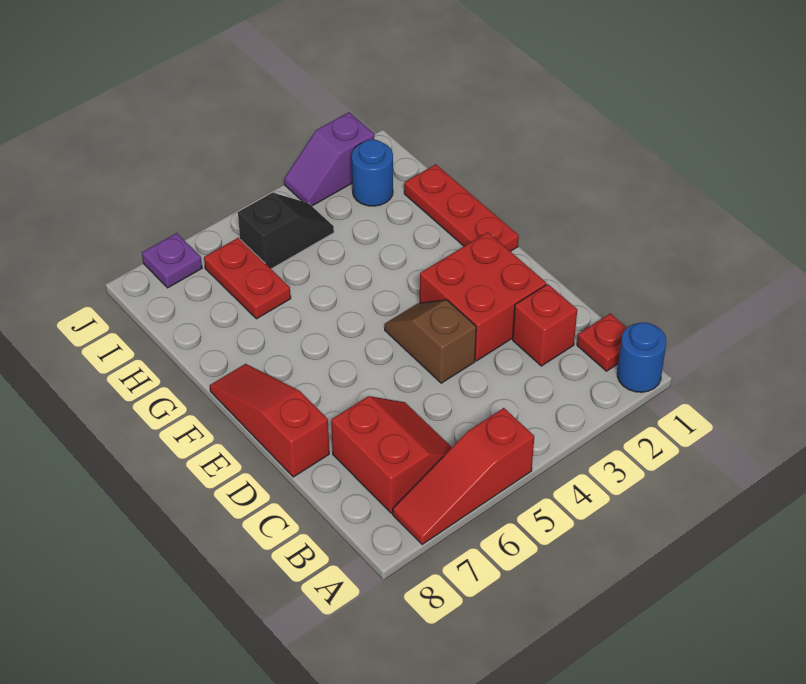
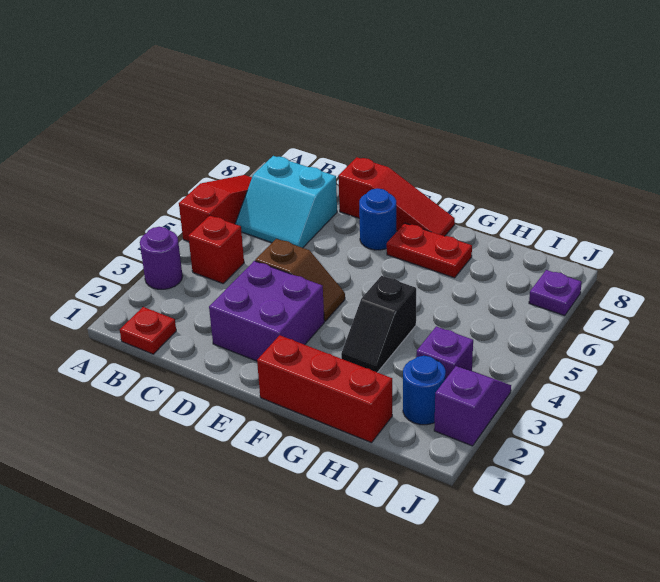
blue round brick A1 level 1 -> blue round brick E7 level 1
none -> purple round brick A3 level 1
red slope B6:C7 level 1 top 7 -> cyan slope B6:C7 level 1 top 7
red brick C2 level 1 -> red brick B4 level 1
red brick D2:E3 level 1 -> purple brick D2:E3 level 1
red plate F1:H1 level 1 -> red brick F1:H1 level 1
red plate H6:I6 level 1 -> red plate F7:G7 level 1
none -> purple brick I3 level 1
black slope I4:I5 level 1 top 5 -> black slope G3:G4 level 1 top 4

